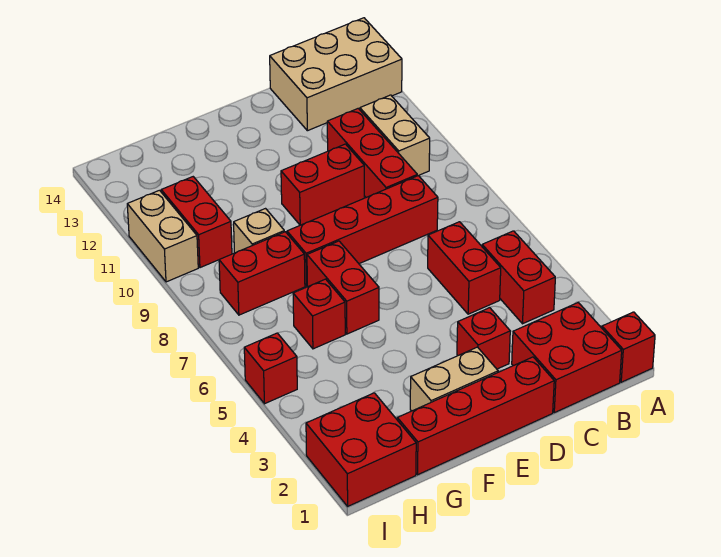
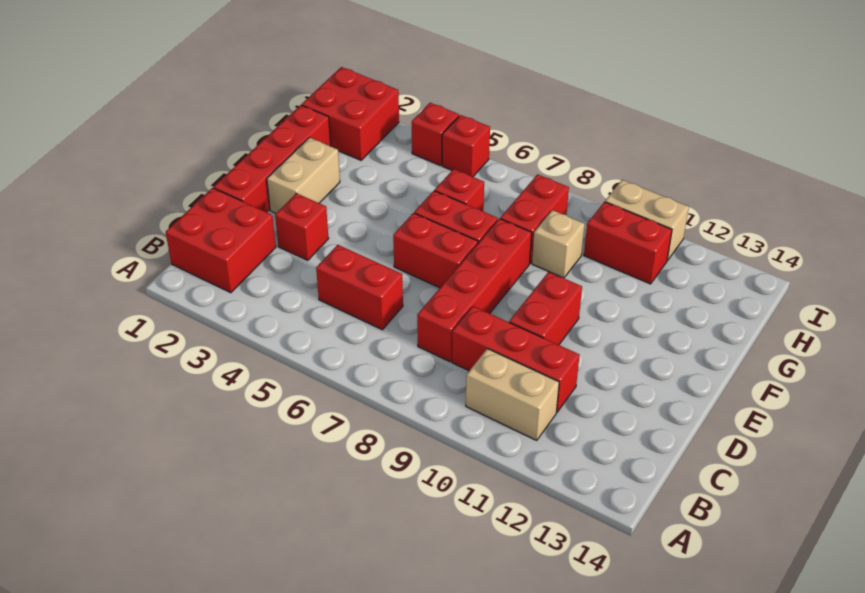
red brick A1 level 1 -> red brick I4 level 1
tan brick A13:C14 level 1 -> none
red brick B4:B5 level 1 -> red brick E6:E7 level 1

